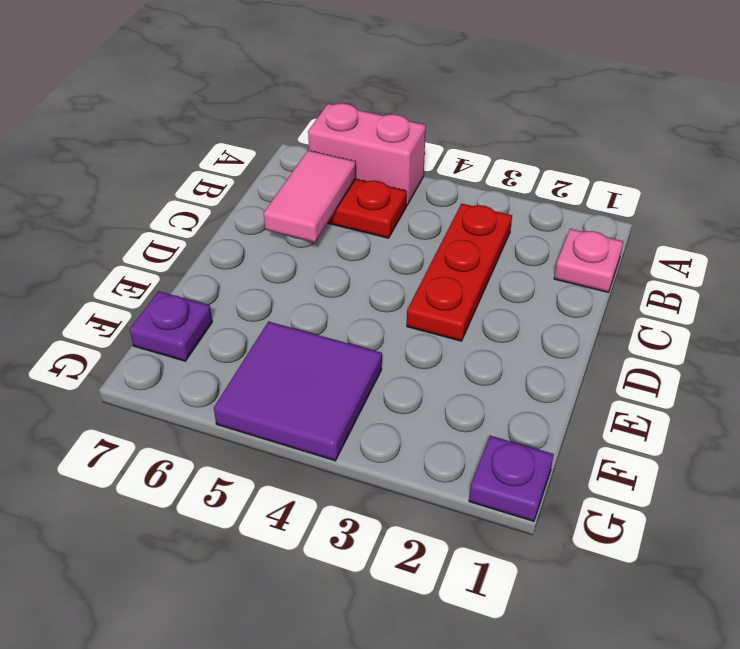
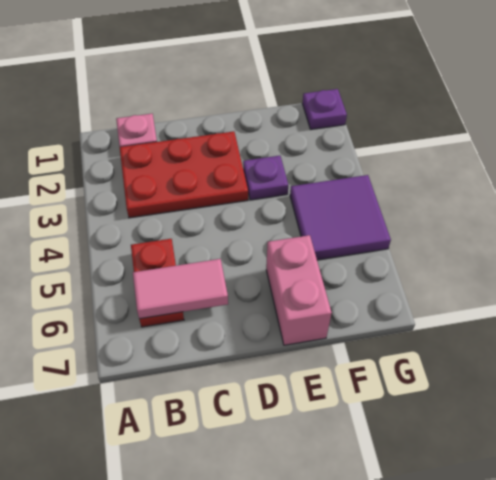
pink brick A5:A6 level 1 -> pink brick E6:E7 level 1
red plate B3:D3 level 1 -> red plate B2:D3 level 1
purple plate F7 level 1 -> purple plate E3 level 1

